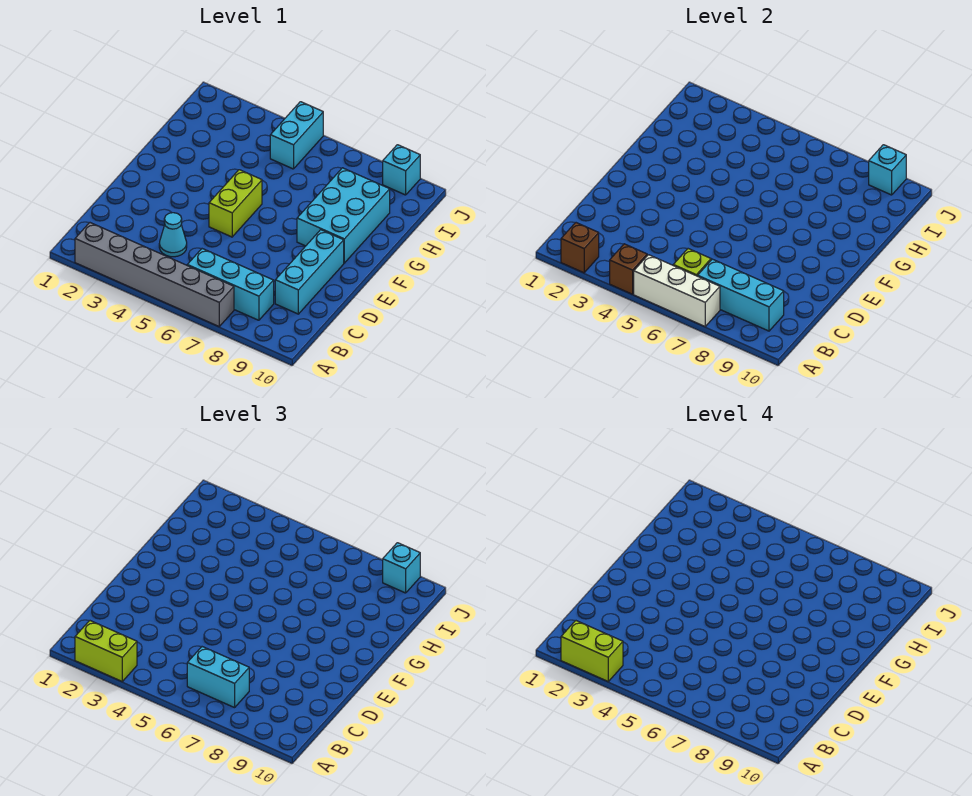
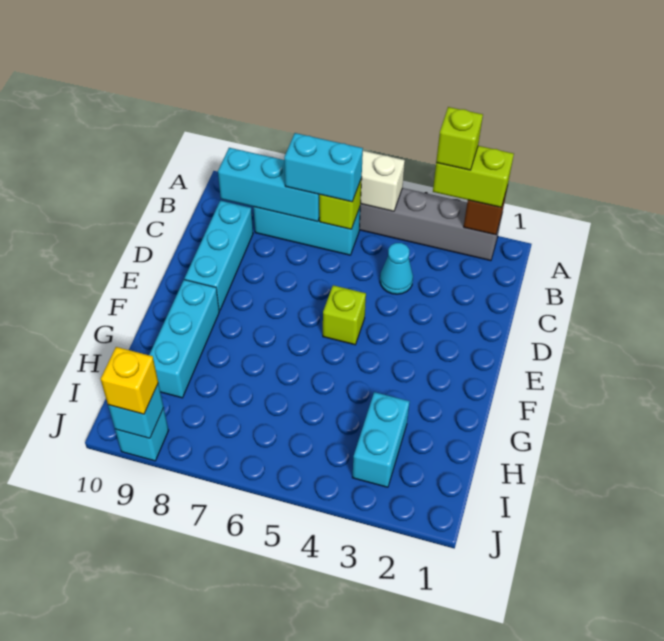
lime brick A2:A3 level 4 -> lime brick A3 level 4
brown brick A4 level 2 -> none
lime brick E5:F5 level 1 -> lime brick E5 level 1
cyan brick F8:H9 level 1 -> cyan brick F9:H9 level 1
cyan brick I5:J5 level 1 -> cyan brick H3:I3 level 1
cyan brick J9 level 3 -> yellow brick J9 level 3

